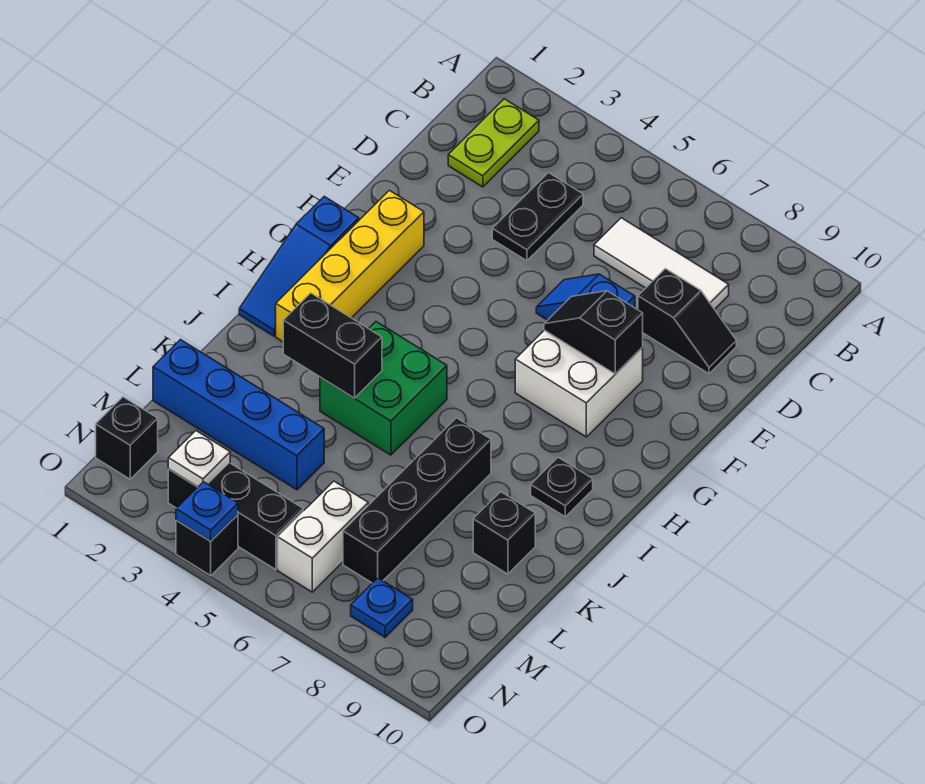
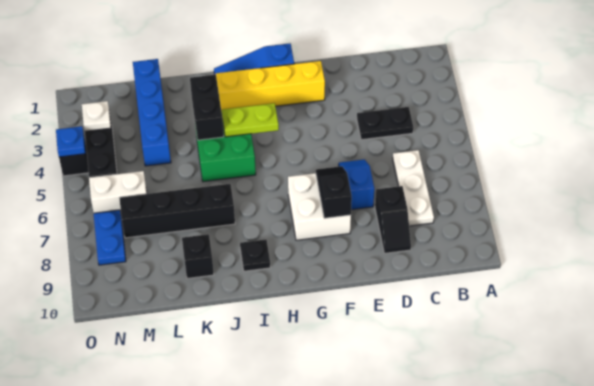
lime plate B2:C2 level 1 -> lime plate H4:I4 level 2
white tile C6:C8 level 1 -> white plate C6:C8 level 1
black brick N1 level 1 -> none
blue plate N8 level 1 -> blue plate N7:N8 level 1

